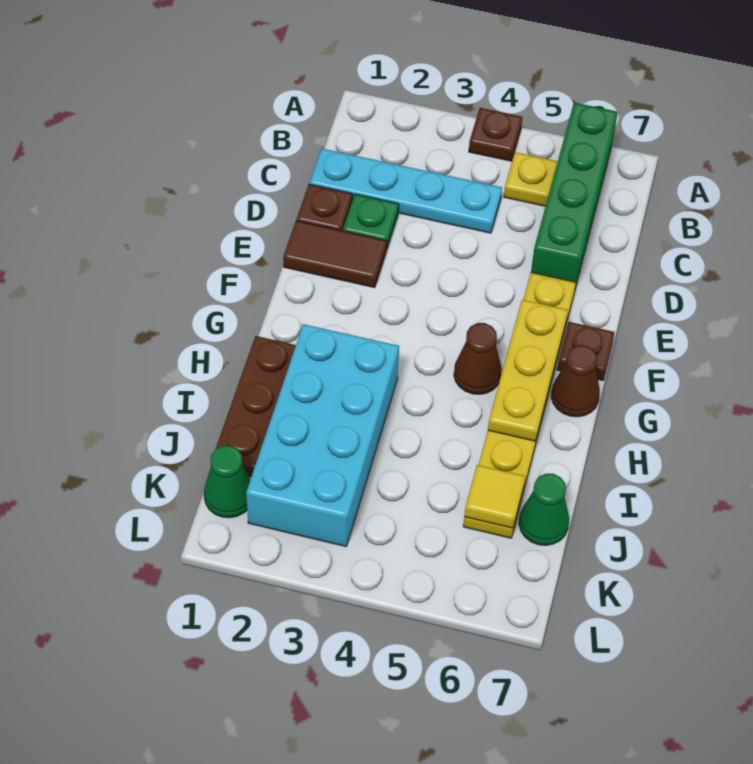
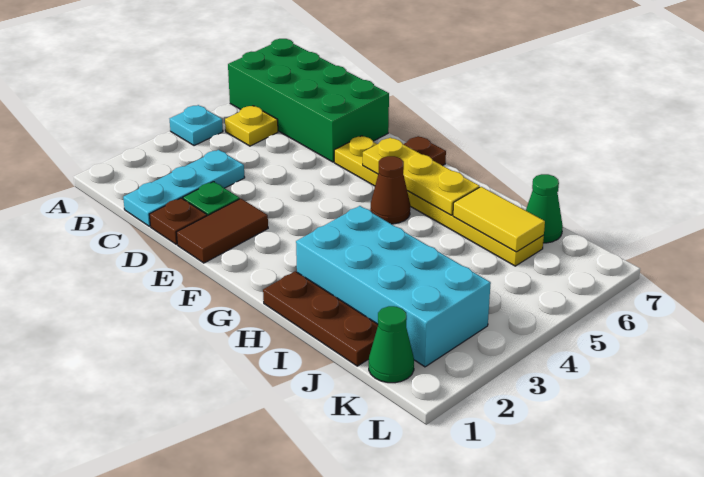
brown plate A4 level 1 -> cyan plate A4 level 1
green brick A6:D6 level 1 -> green brick A6:D7 level 1
cyan plate C1:C4 level 1 -> cyan plate C1:C3 level 1
brown cone G7 level 1 -> none
yellow tile J6 level 2 -> yellow tile I6:J6 level 2

